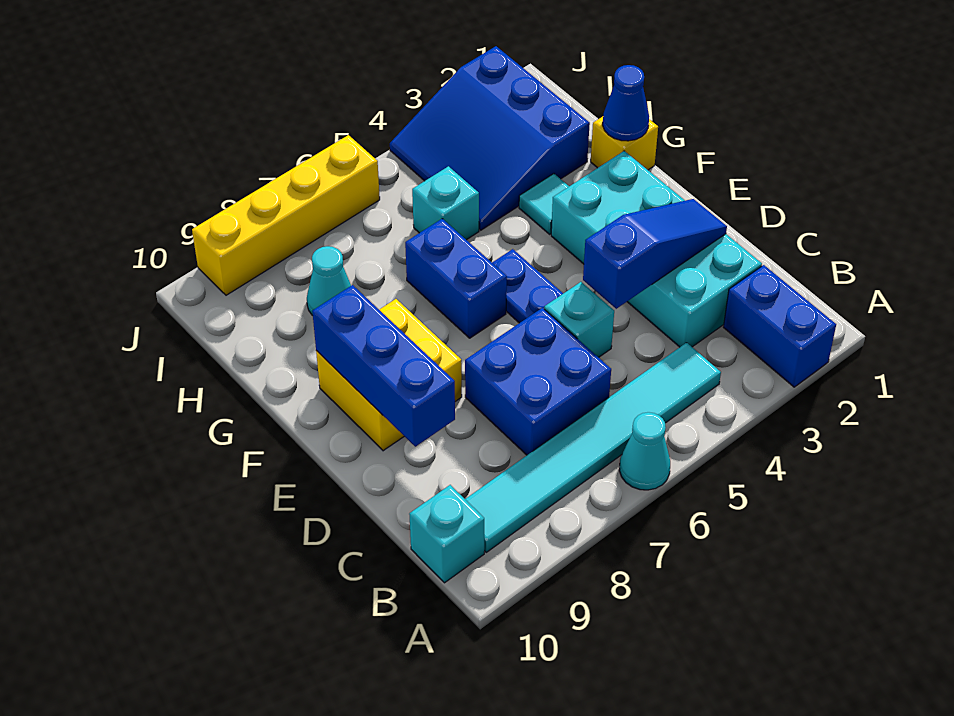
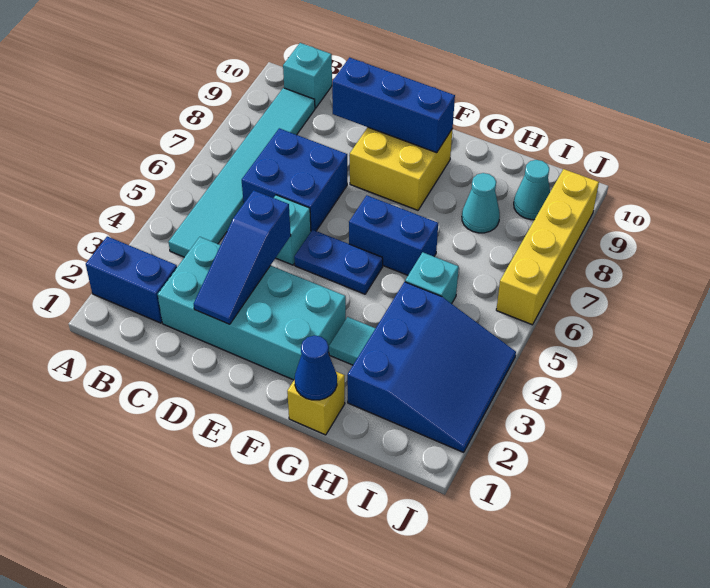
cyan cone A6 level 1 -> cyan cone I9 level 1
blue slope H2:J4 level 1 top 2 -> blue slope H2:J4 level 1 top H

